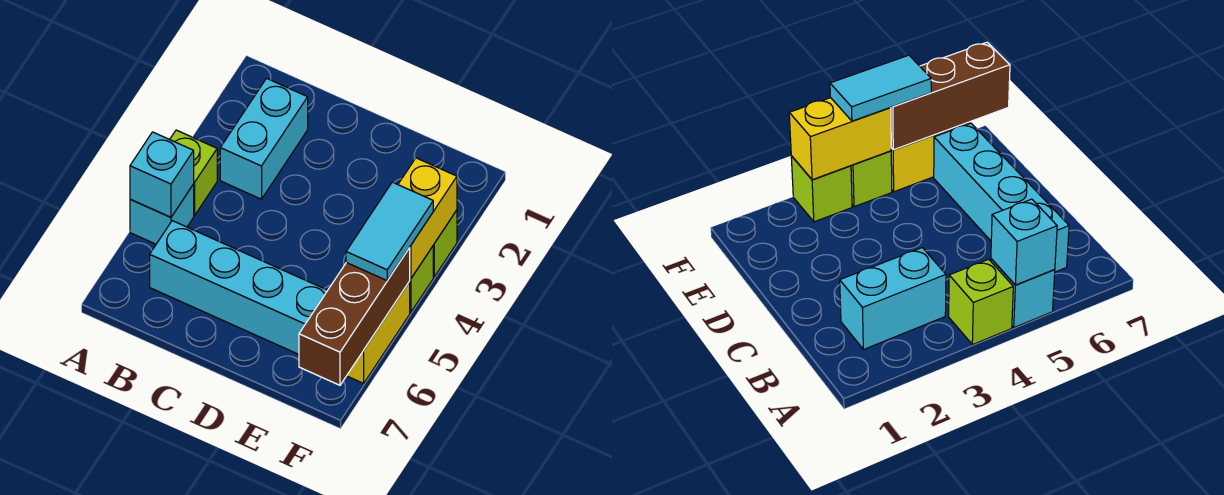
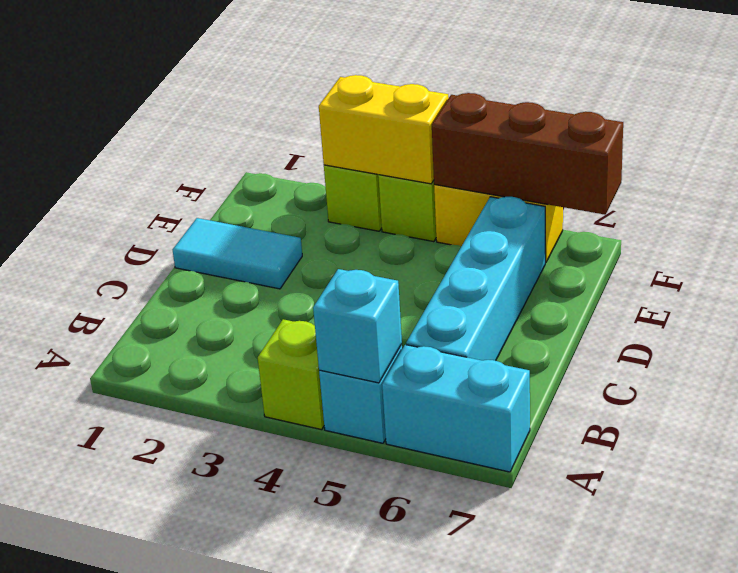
cyan brick B2:B3 level 1 -> cyan brick A6:A7 level 1
cyan tile F4:F5 level 3 -> cyan tile D1:D2 level 1

